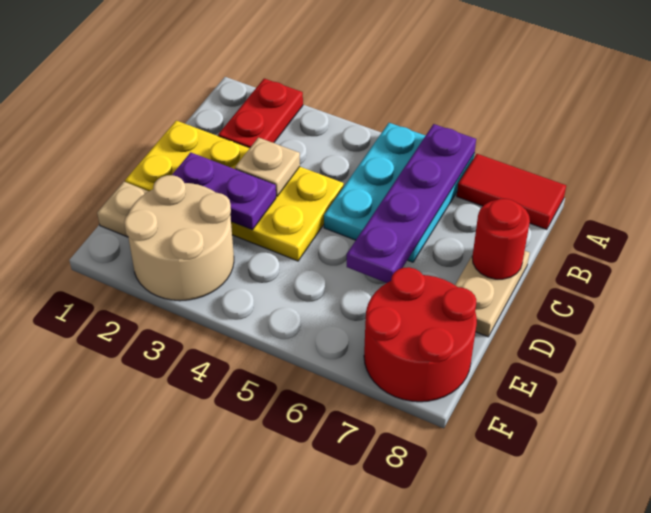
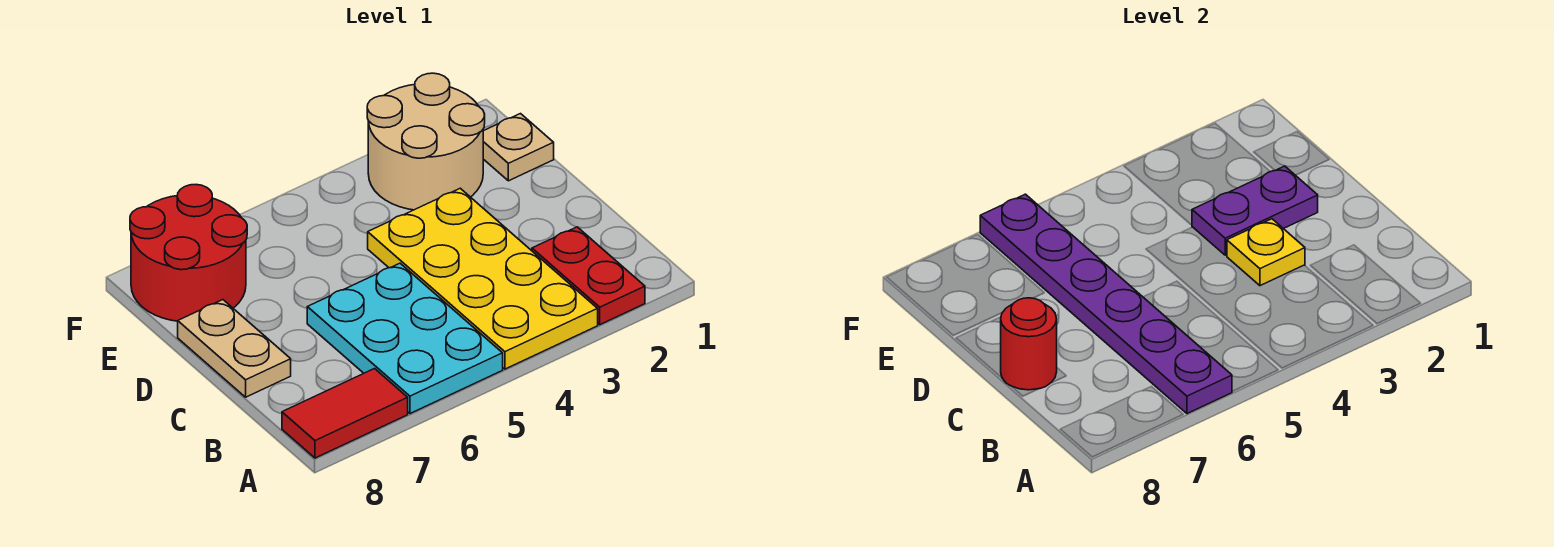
purple plate A6:D6 level 2 -> purple plate A6:F6 level 2
yellow plate C1:D4 level 1 -> yellow plate A3:D4 level 1
tan plate C3 level 2 -> yellow plate C3 level 2

